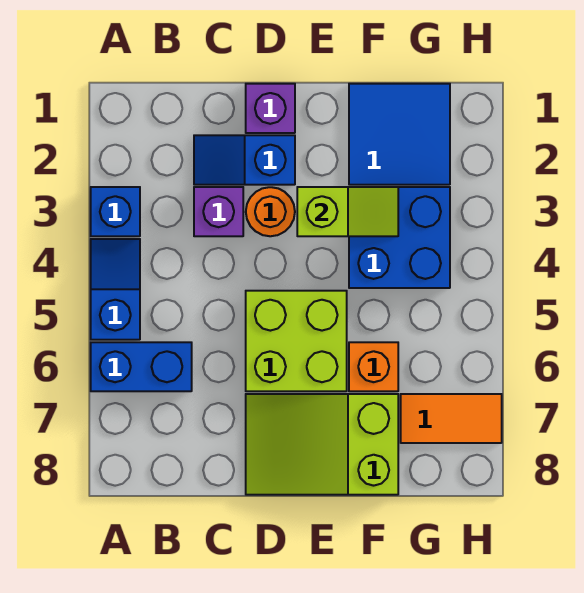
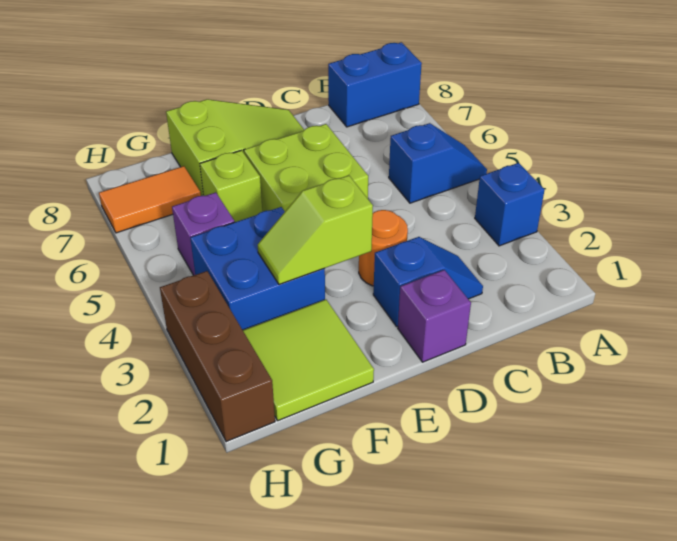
blue slope A4:A5 level 1 top 5 -> blue slope A5:B5 level 1 top B
blue brick A6:B6 level 1 -> blue brick A8:B8 level 1
purple brick C3 level 1 -> purple brick G5 level 1
blue tile F1:G2 level 1 -> lime tile F1:G2 level 1
orange brick F6 level 1 -> lime brick F6 level 1
none -> brown brick H1:H3 level 1

